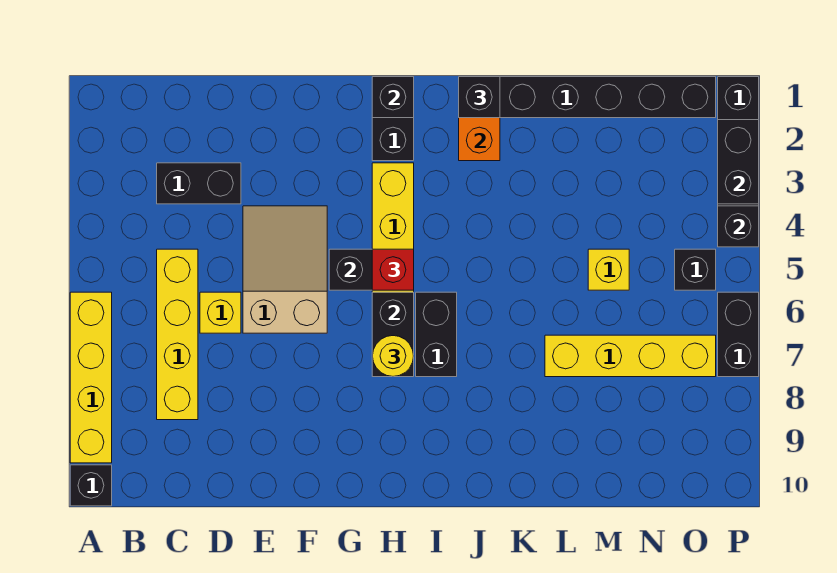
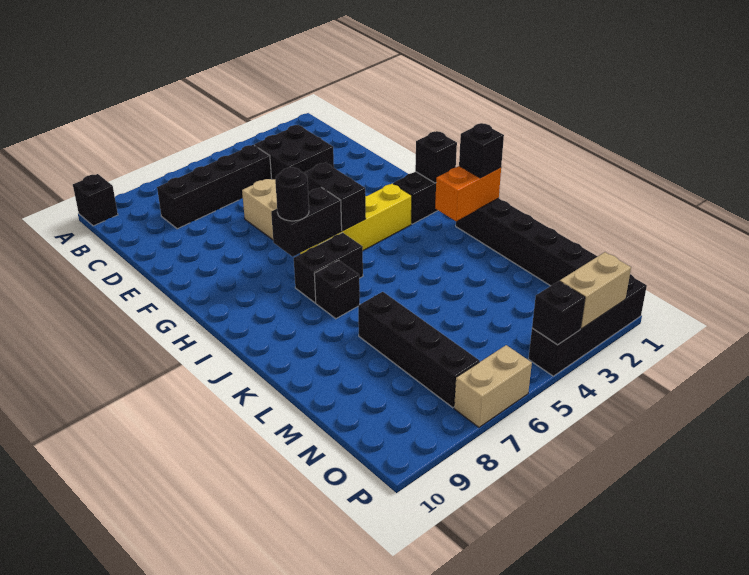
yellow brick A6:A9 level 1 -> none
black brick C3:D3 level 1 -> black brick C3:D4 level 1
yellow brick C5:C8 level 1 -> black brick C5:C8 level 1
yellow brick D6 level 1 -> none
red brick H5 level 3 -> none
yellow round brick H7 level 3 -> black round brick H7 level 3
yellow brick L7:O7 level 1 -> black brick L7:O7 level 1
yellow brick M5 level 1 -> none
black brick O5 level 1 -> black brick J7 level 1
black brick P2:P3 level 2 -> tan brick P2:P3 level 2
black brick P6:P7 level 1 -> tan brick P6:P7 level 1

